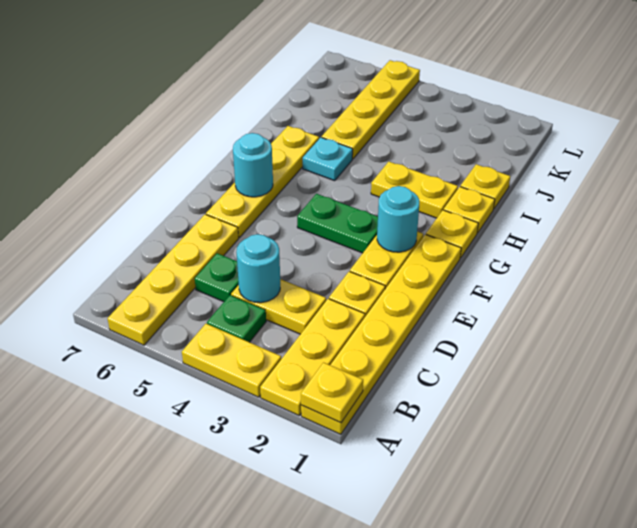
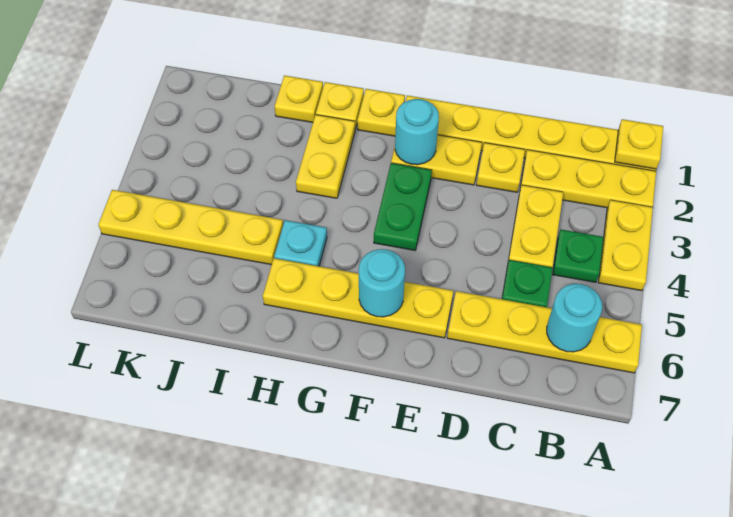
cyan round brick C4 level 2 -> cyan round brick B6 level 2

